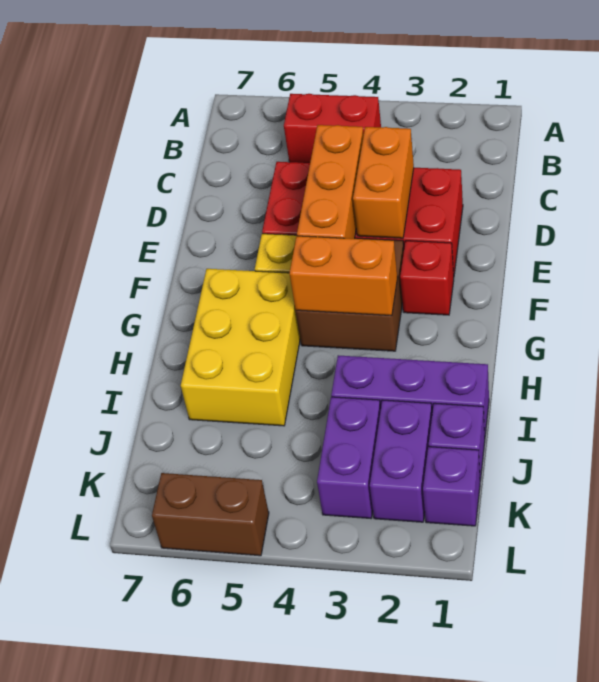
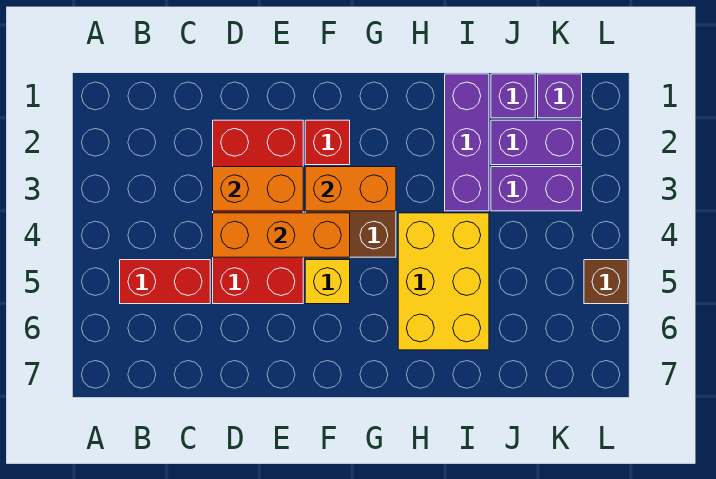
red brick B4:B5 level 1 -> red brick B5:C5 level 1
orange brick G3:G4 level 2 -> orange brick F3:G3 level 2
yellow brick G5:I6 level 1 -> yellow brick H4:I6 level 1
brown brick L5:L6 level 1 -> brown brick L5 level 1

